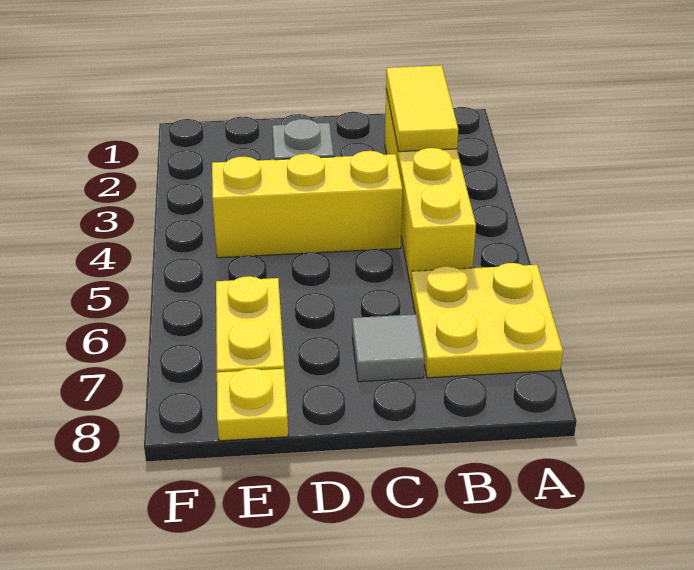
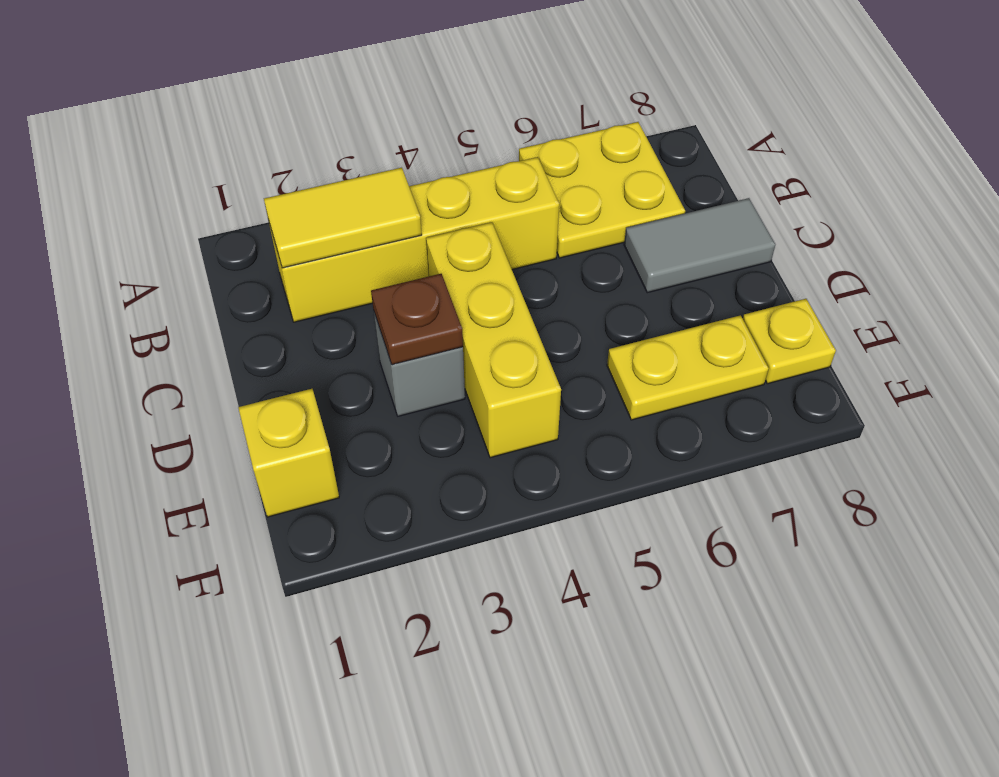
grey tile C7 level 1 -> grey tile C7:C8 level 1
none -> brown plate D3 level 2
none -> yellow brick E1 level 1

